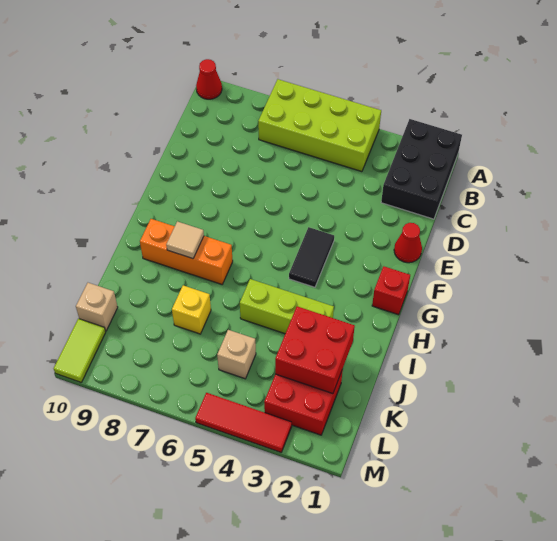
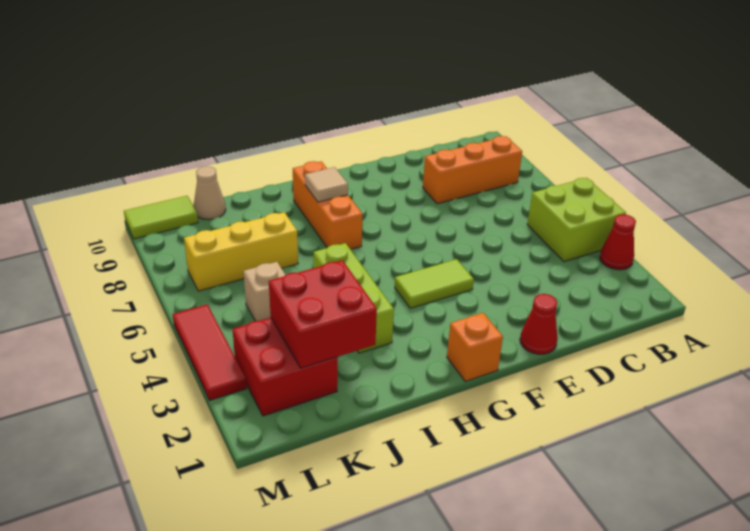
black brick A1:C2 level 1 -> none
lime brick A4:B7 level 1 -> lime brick A4:B5 level 1
red cone A10 level 1 -> red cone A3 level 1
none -> orange brick B8:D8 level 1
black tile F4:G4 level 1 -> lime tile F4:G4 level 1
red brick G1 level 1 -> orange brick G1 level 1
yellow brick J7 level 1 -> yellow brick J7:L7 level 1
tan brick K10 level 1 -> tan cone K10 level 1

